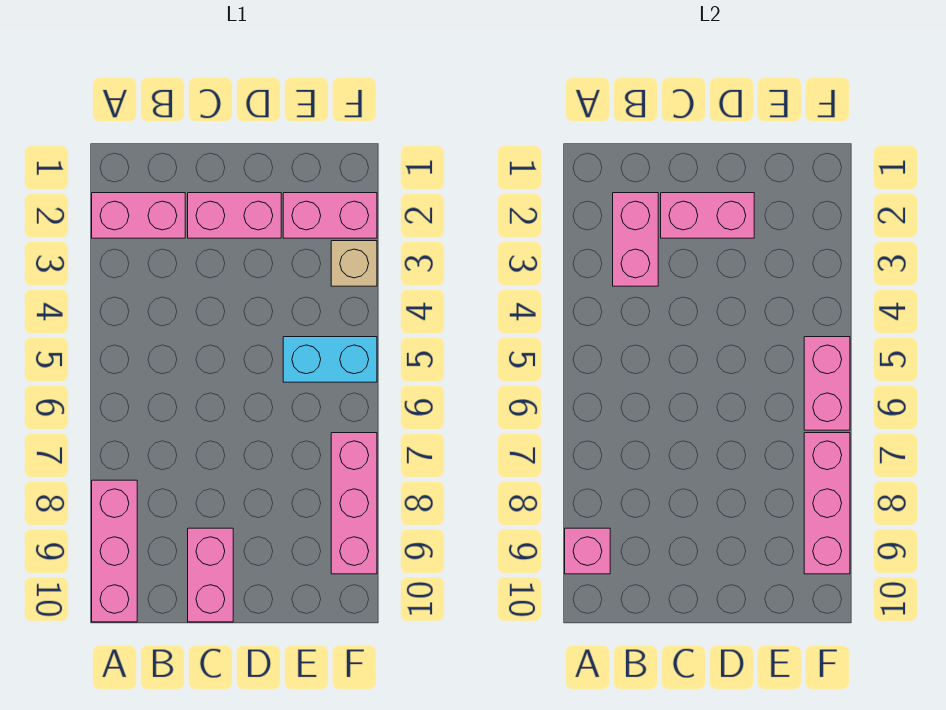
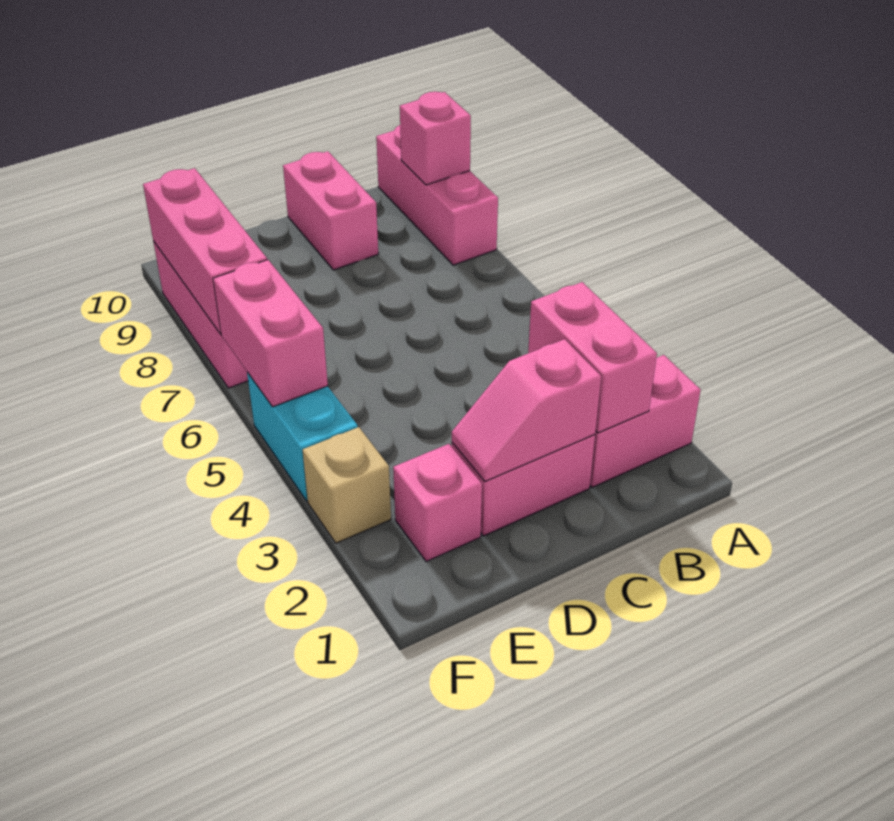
pink brick C2:D2 level 2 -> pink slope C2:D2 level 2 top C
pink brick E2:F2 level 1 -> pink brick E2 level 1
cyan brick E5:F5 level 1 -> cyan brick F4:F5 level 1

